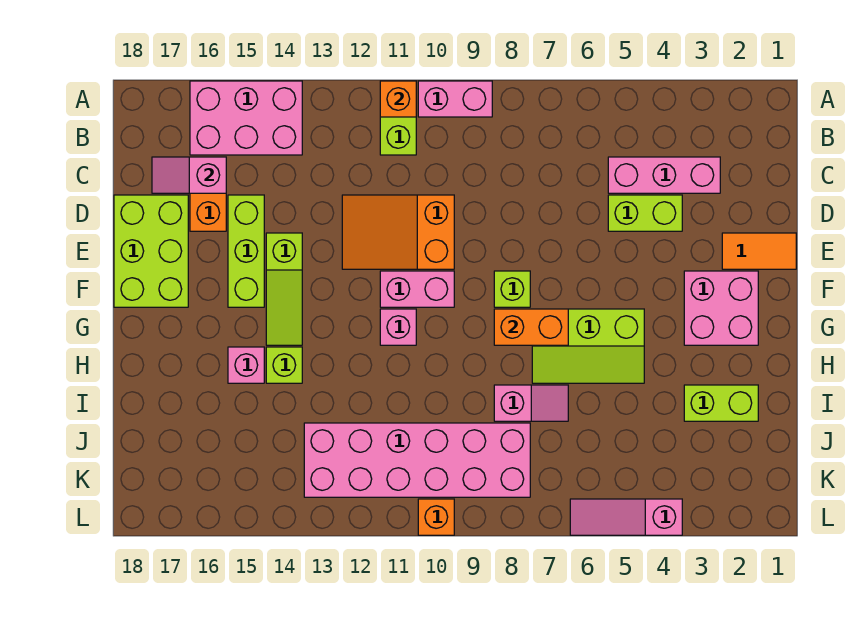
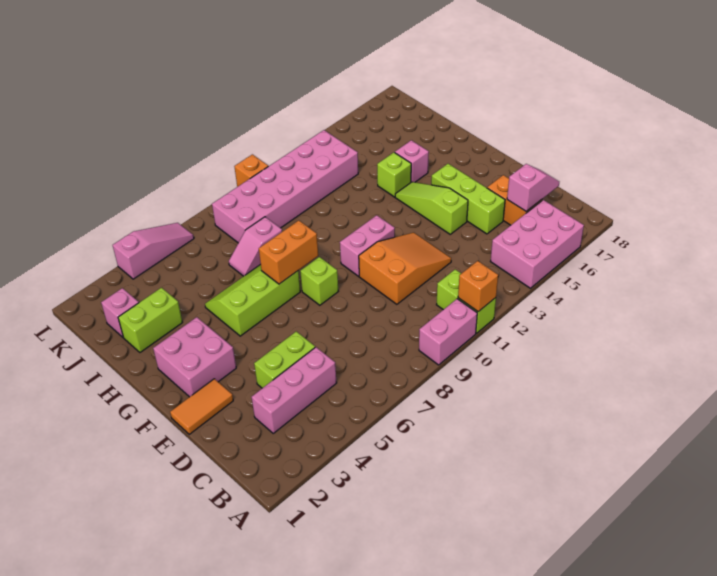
lime brick D17:F18 level 1 -> none
pink brick G11 level 1 -> pink brick J2 level 1

